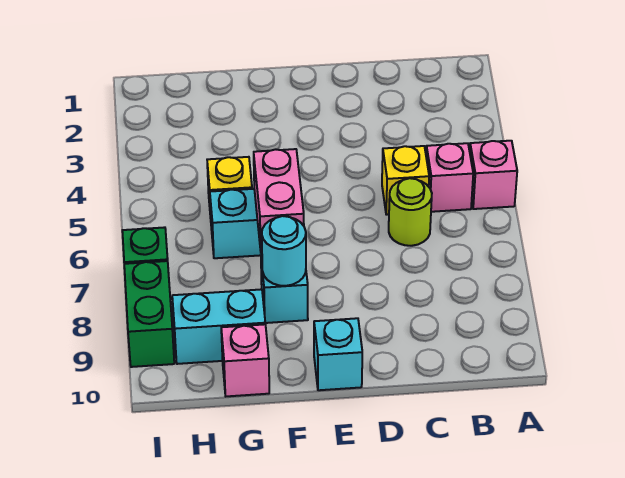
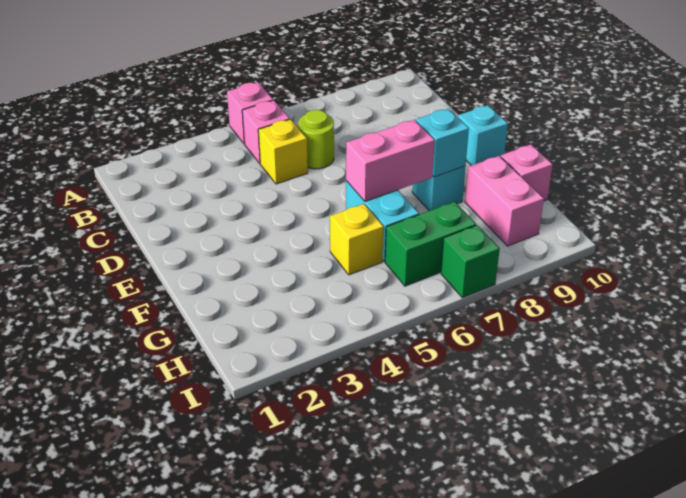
cyan round brick F8 level 2 -> cyan brick F8 level 2
cyan brick G9:H9 level 1 -> pink brick G9:H9 level 1
green brick I8:I9 level 1 -> green brick H6:H7 level 1

